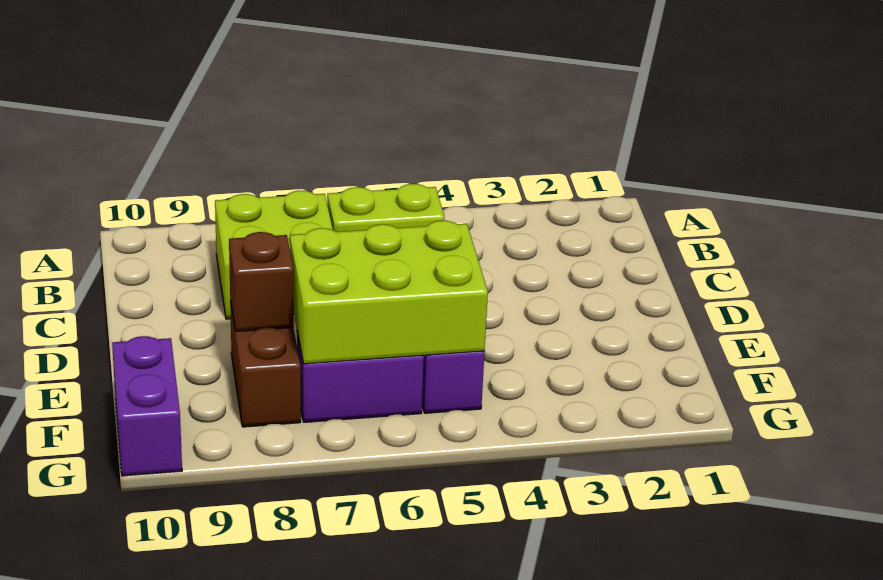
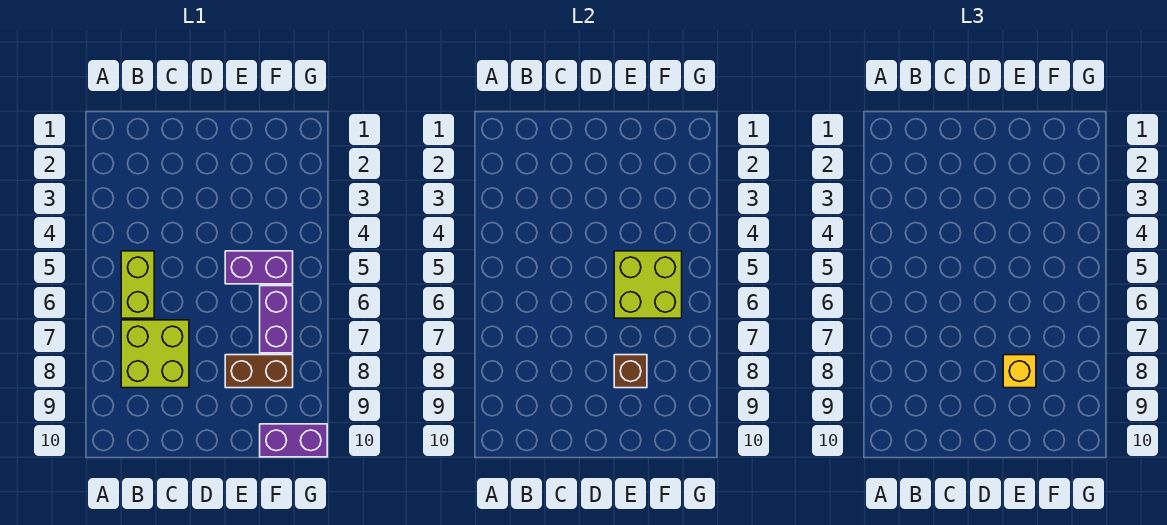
lime brick E5:F7 level 2 -> lime brick E5:F6 level 2
none -> yellow brick E8 level 3

